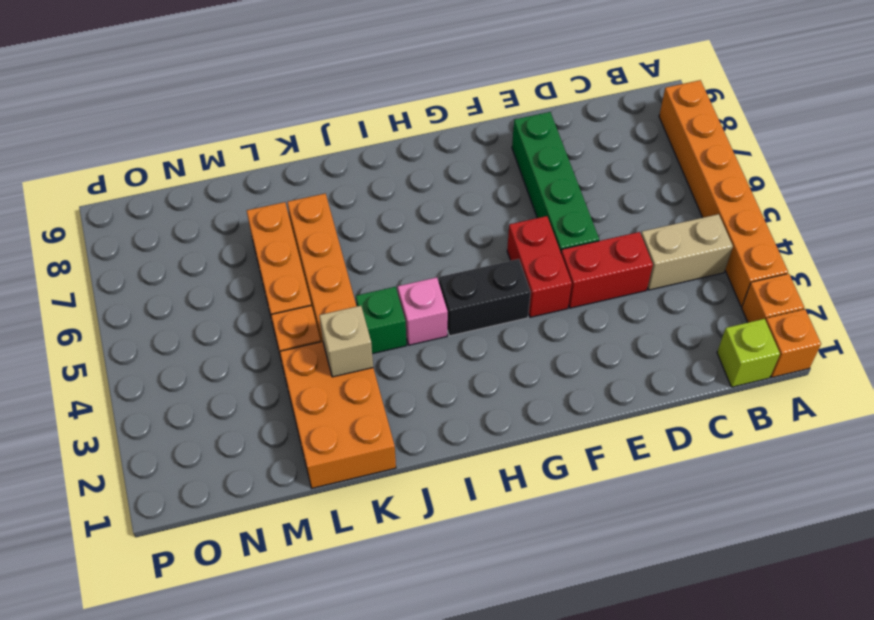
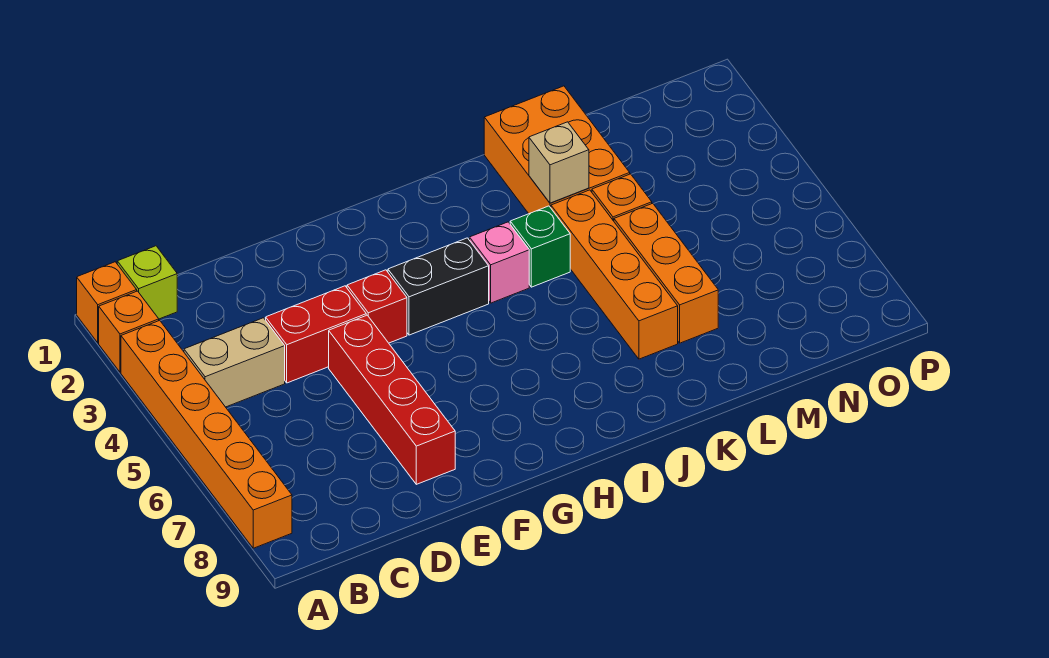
green brick E5:E8 level 1 -> red brick E5:E8 level 1
red brick F4:F5 level 1 -> red brick F4 level 1

